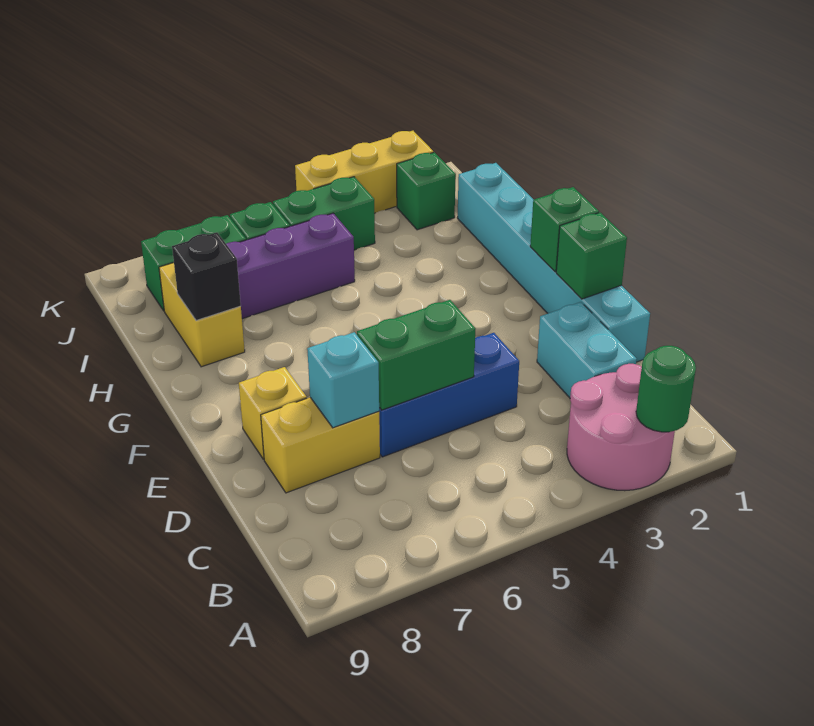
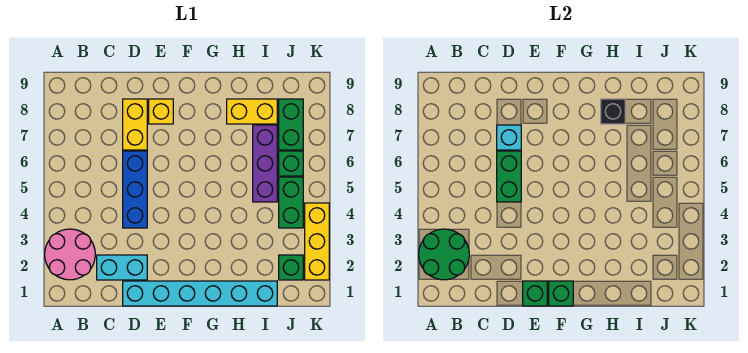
green round brick A2 level 2 -> green round brick A2:B3 level 2

